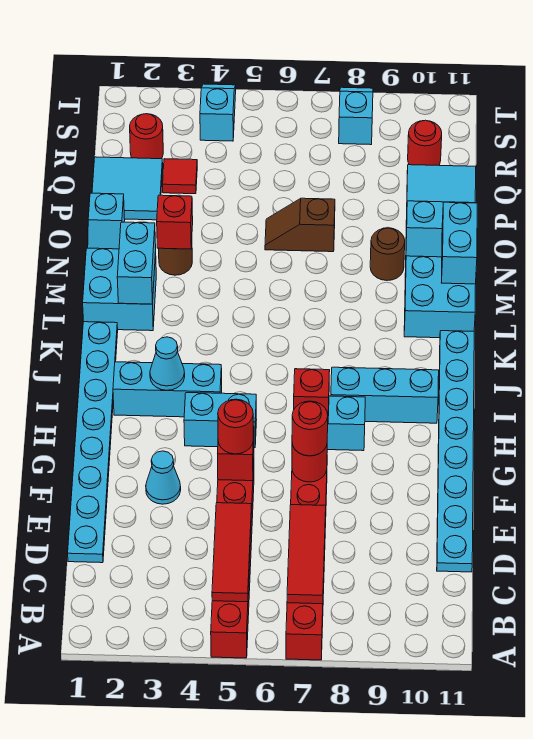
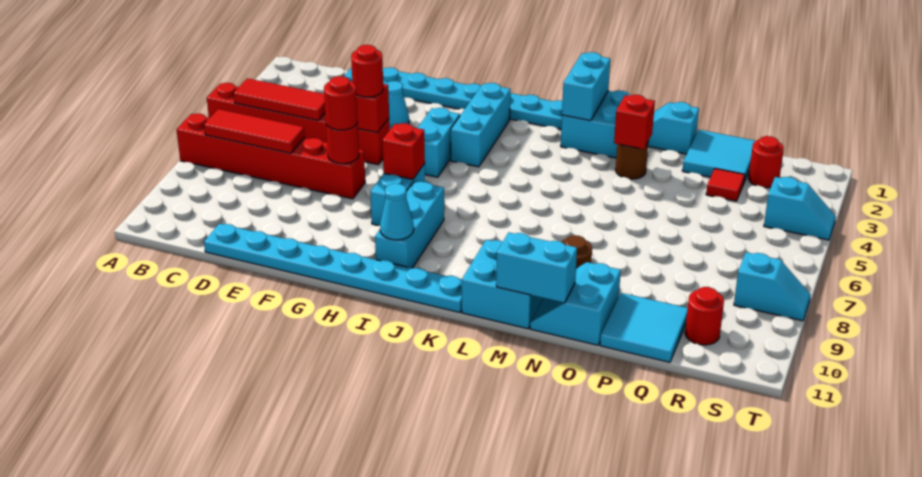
cyan cone I3 level 2 -> cyan cone I10 level 2
cyan brick L2:M2 level 2 -> cyan brick L1:L2 level 2
brown slope O6:O7 level 1 top 7 -> none

